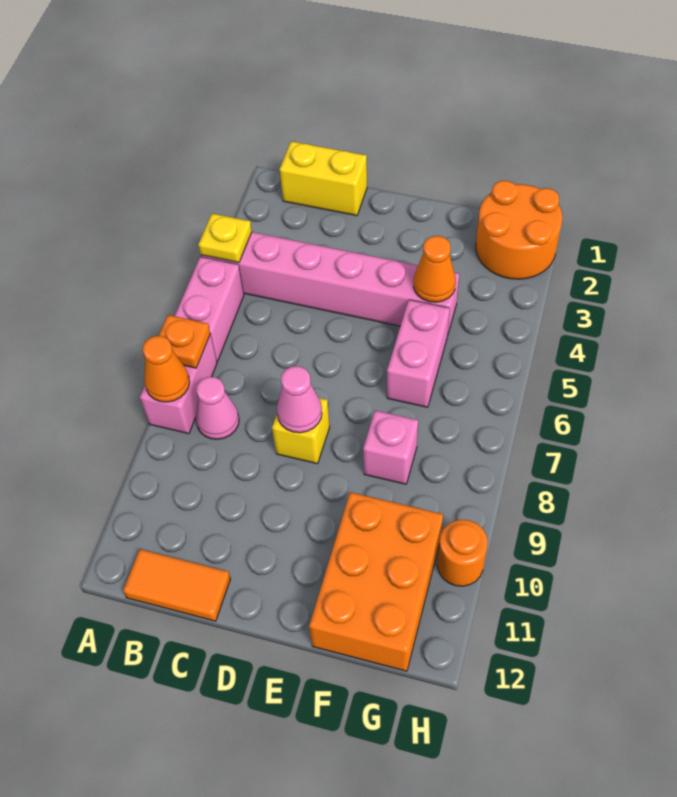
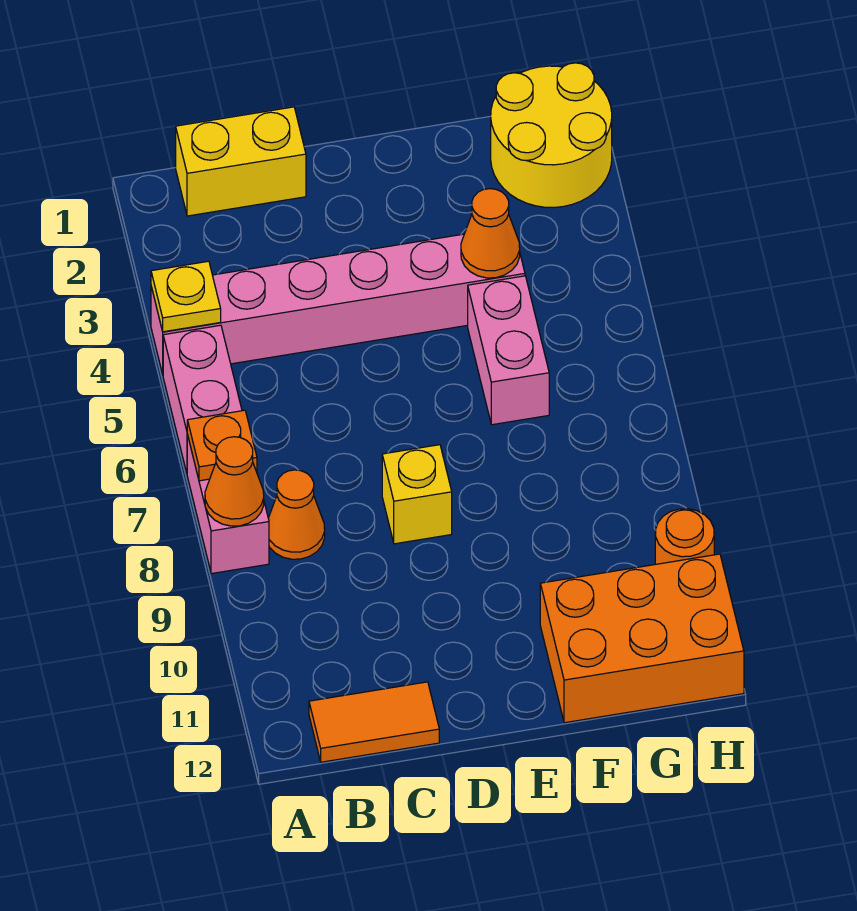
pink cone B8 level 1 -> orange cone B8 level 1
pink cone D8 level 2 -> none
pink brick F8 level 1 -> none
orange brick F10:G12 level 1 -> orange brick F11:H12 level 1
orange round brick G1:H2 level 1 -> yellow round brick G1:H2 level 1

